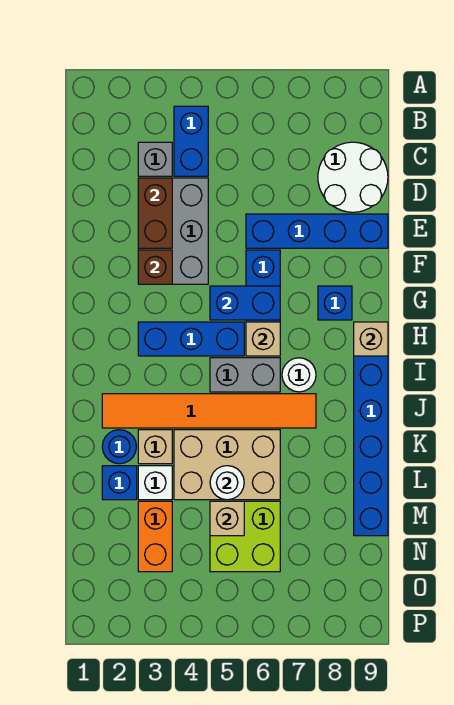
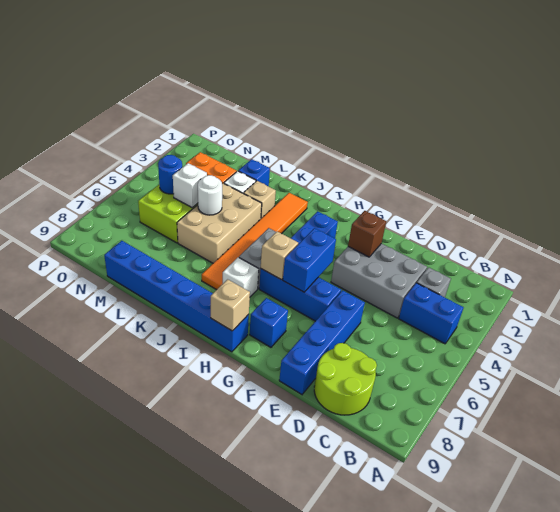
white round brick C8:D9 level 1 -> lime round brick C8:D9 level 1
brown brick D3:E3 level 2 -> none
white round brick I7 level 1 -> white brick I7 level 1
blue round brick K2 level 1 -> blue round brick N5 level 2
tan brick M5 level 2 -> white brick M5 level 2

